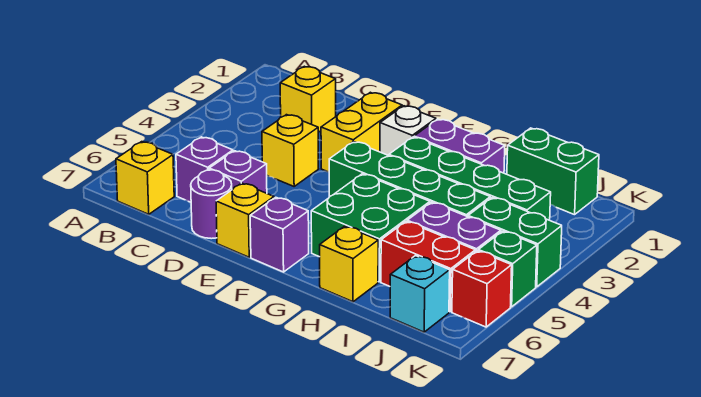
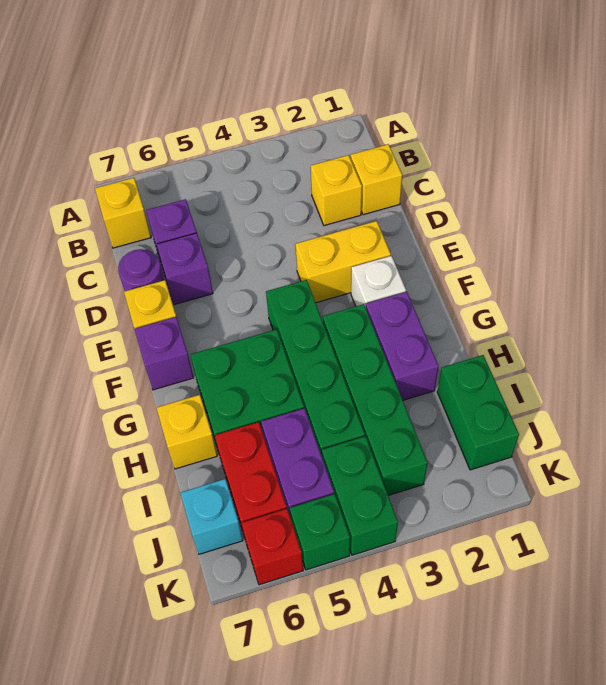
yellow brick D4 level 1 -> yellow brick C1 level 1

